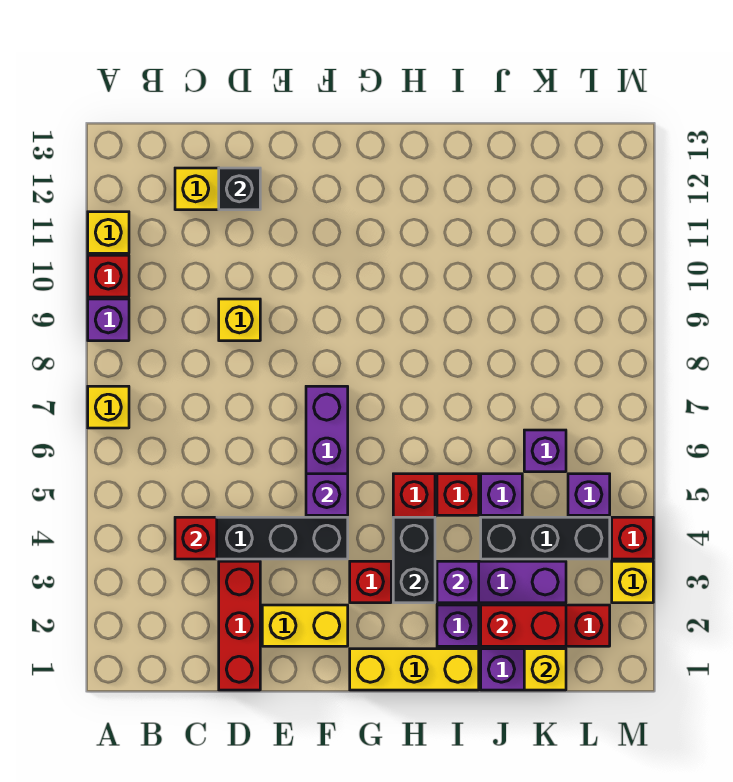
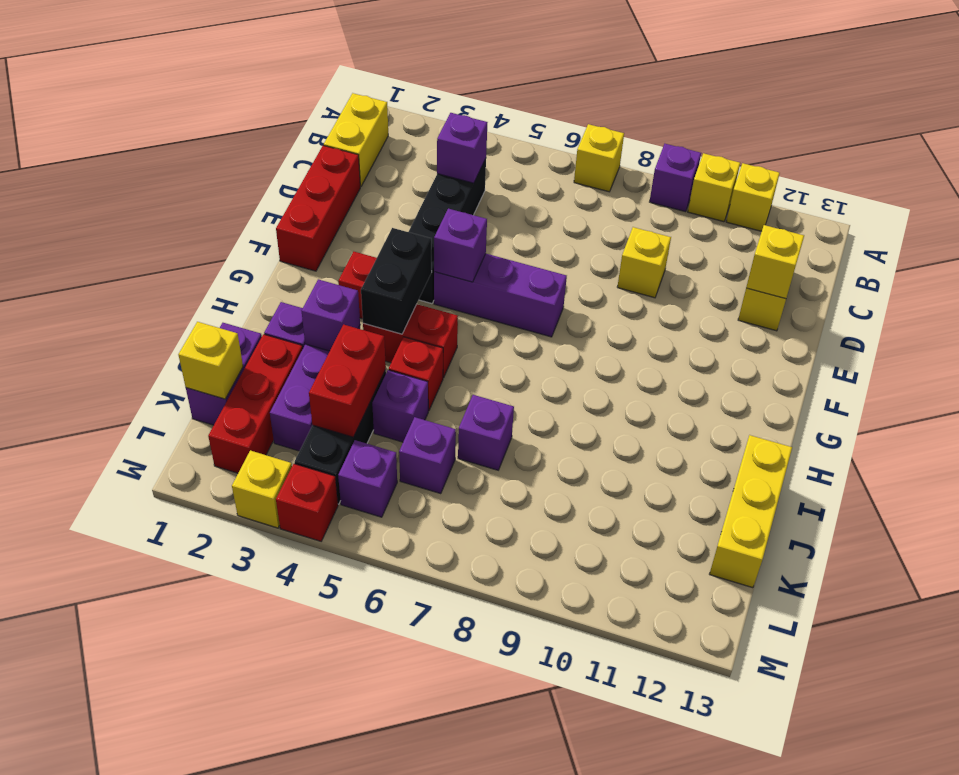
red brick A10 level 1 -> yellow brick A10 level 1
red brick C4 level 2 -> purple brick C4 level 2
red brick D1:D3 level 1 -> red brick D1:F1 level 1
black brick D12 level 2 -> yellow brick D12 level 2
yellow brick E2:F2 level 1 -> yellow brick B1:C1 level 1
yellow brick G1:I1 level 1 -> yellow brick I13:K13 level 1
black brick H3:H4 level 2 -> black brick G4:H4 level 2
red brick J2:K2 level 2 -> red brick J4:K4 level 2
none -> purple brick J7 level 1

